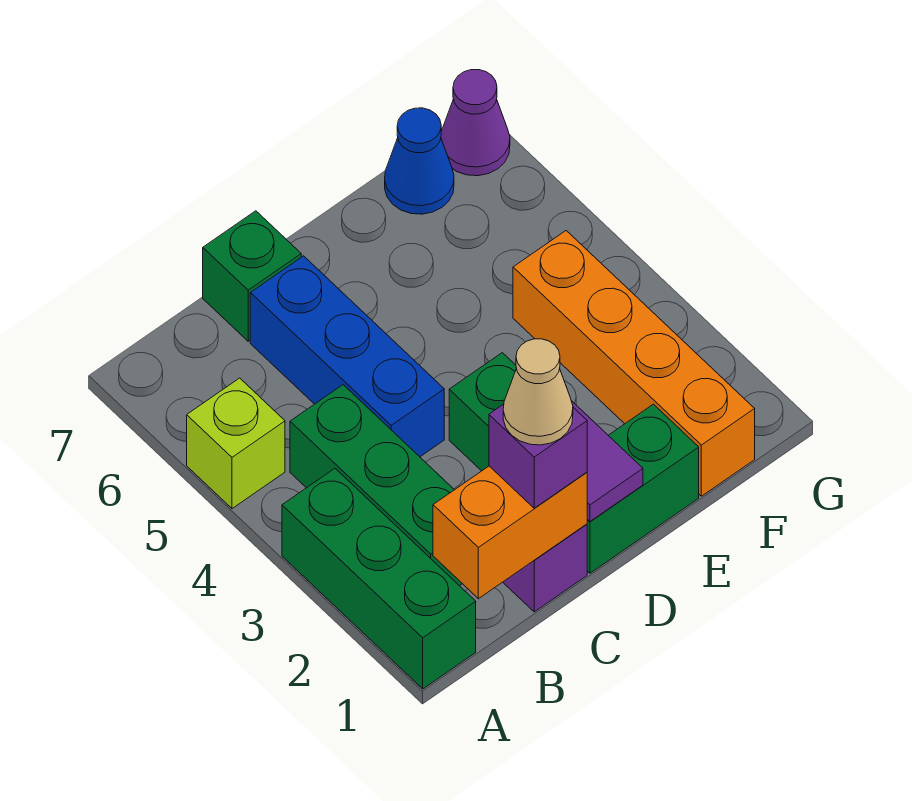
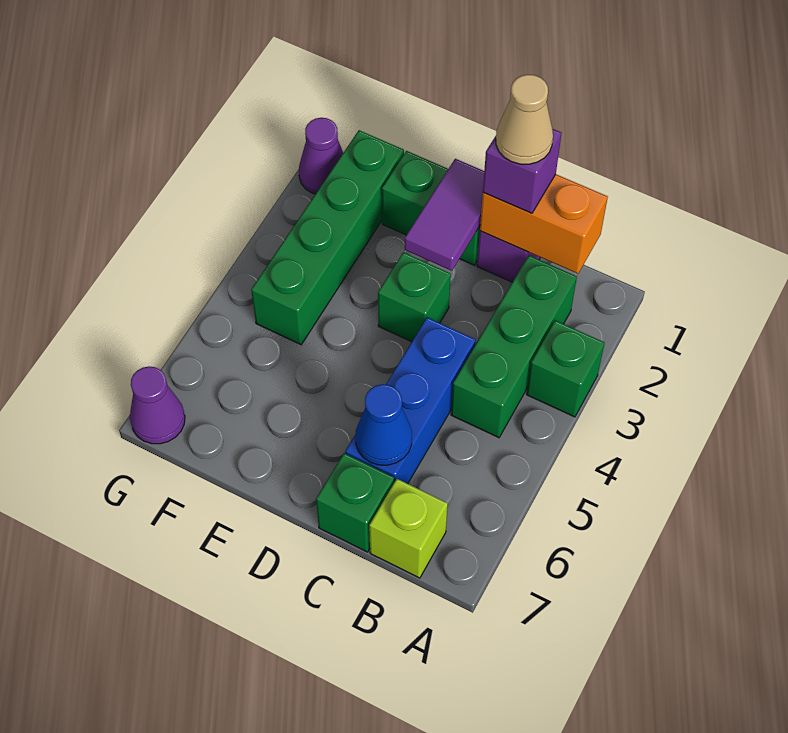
green brick A1:A3 level 1 -> green brick A3 level 1
lime brick A5 level 1 -> lime brick B7 level 1
orange brick F1:F4 level 1 -> green brick F1:F4 level 1
blue cone F7 level 1 -> blue cone C6 level 2
none -> purple cone G1 level 1

